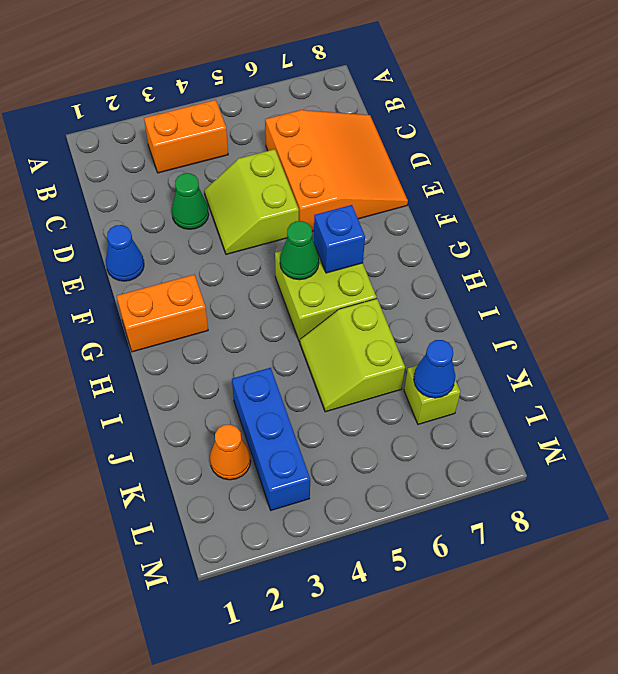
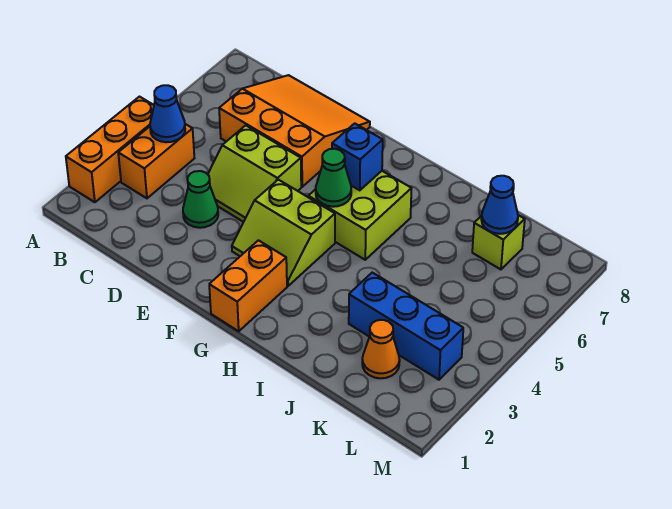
none -> orange brick A2:A4 level 1
blue cone E1 level 1 -> blue cone B4 level 2
lime slope I5:J6 level 1 top 6 -> lime slope F3:G4 level 1 top 4

